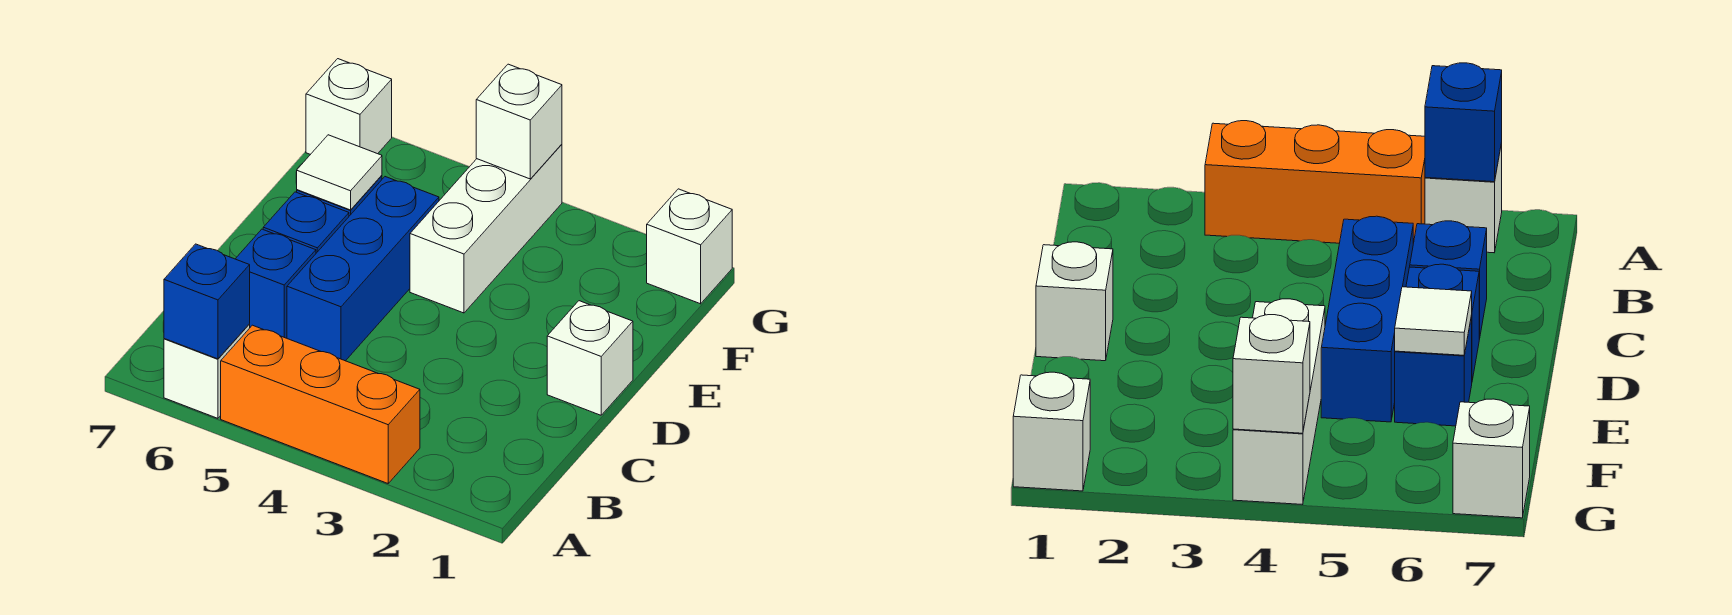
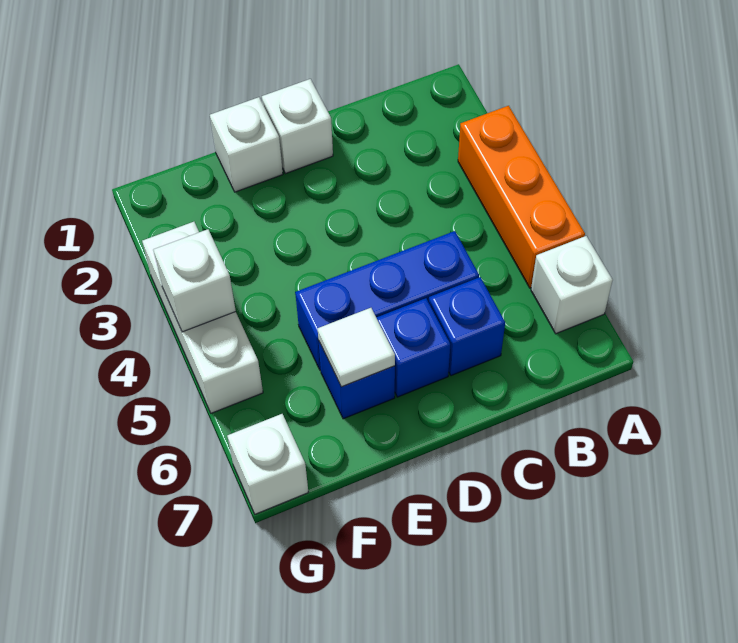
blue brick A6 level 2 -> none
white brick E4:G4 level 1 -> white brick G3:G5 level 1
white brick G1 level 1 -> white brick E1 level 1

